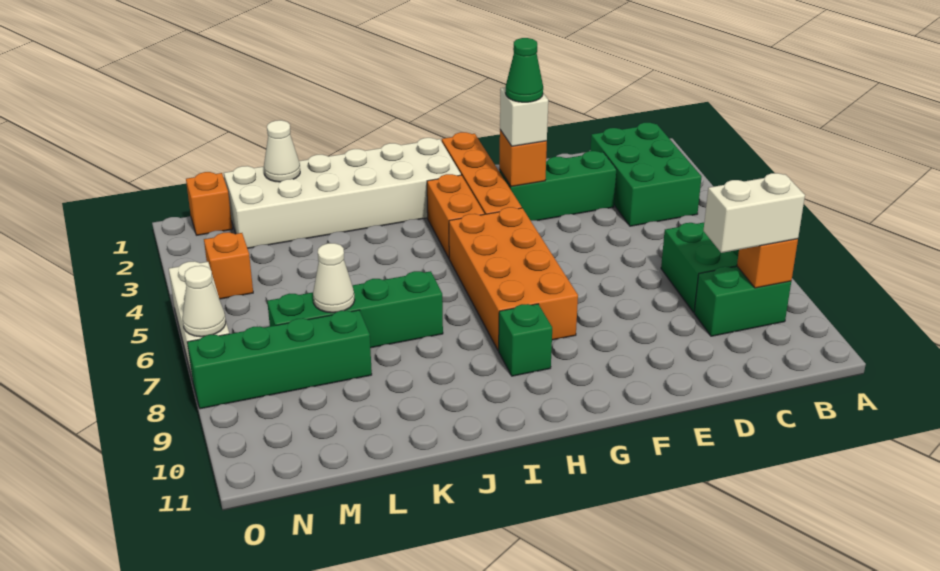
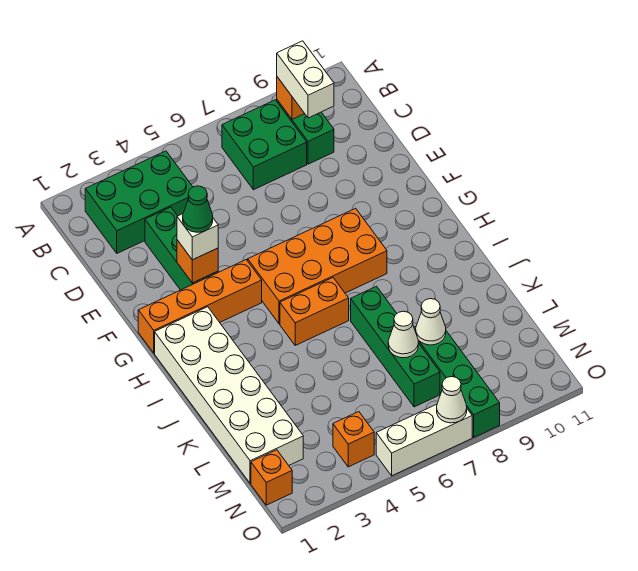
orange brick H3:H4 level 1 -> orange brick I5:I6 level 1
green brick H9 level 1 -> none
white cone L1 level 2 -> white cone L8 level 2

